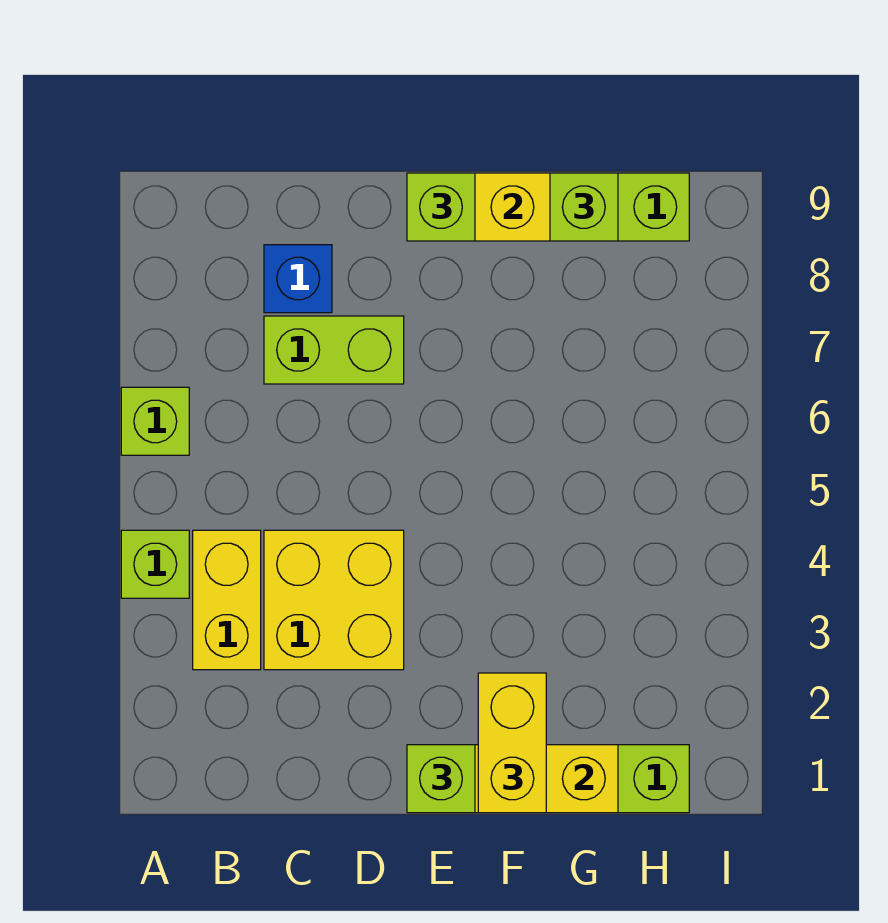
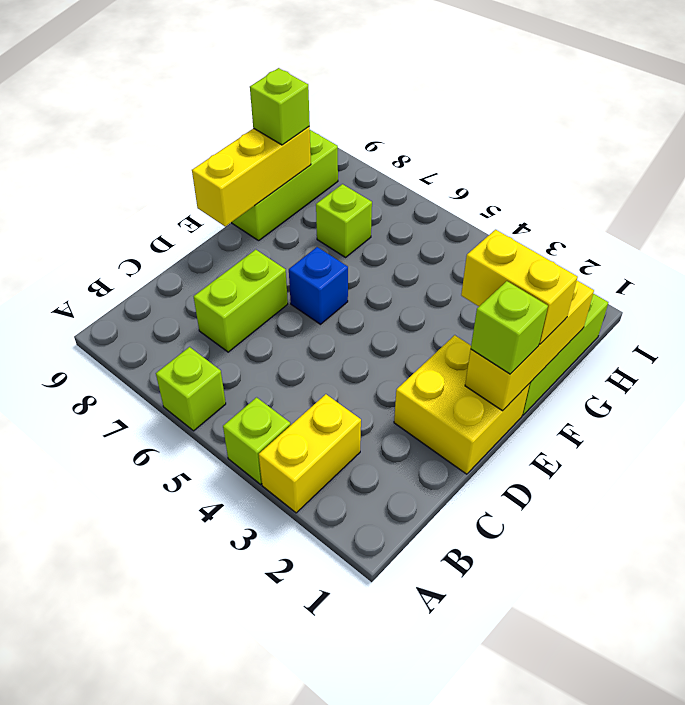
yellow brick B3:B4 level 1 -> yellow brick A3:B3 level 1
yellow brick C3:D4 level 1 -> yellow brick D1:E2 level 1
blue brick C8 level 1 -> blue brick E6 level 1
lime brick E9 level 3 -> lime brick G7 level 1

